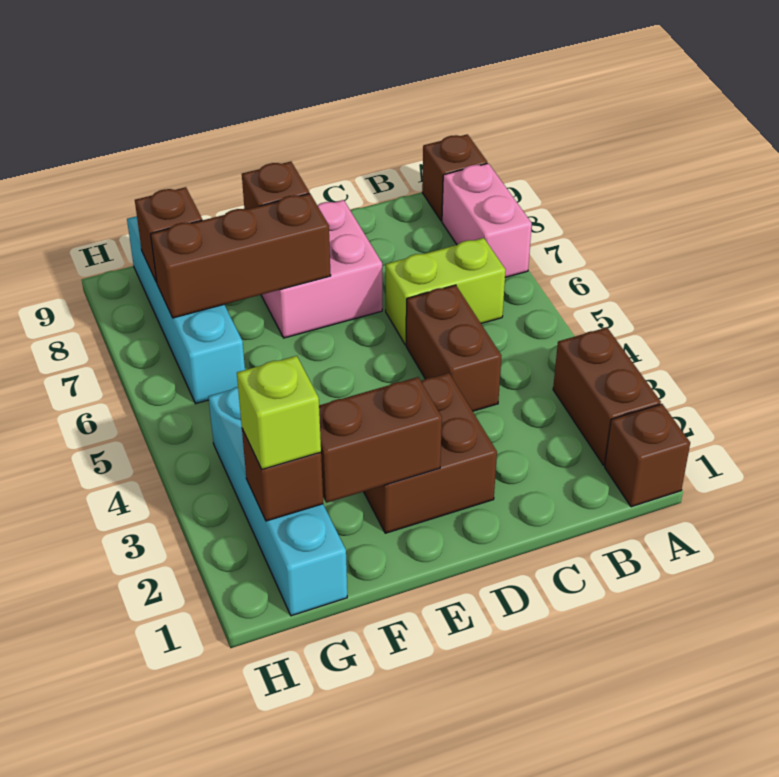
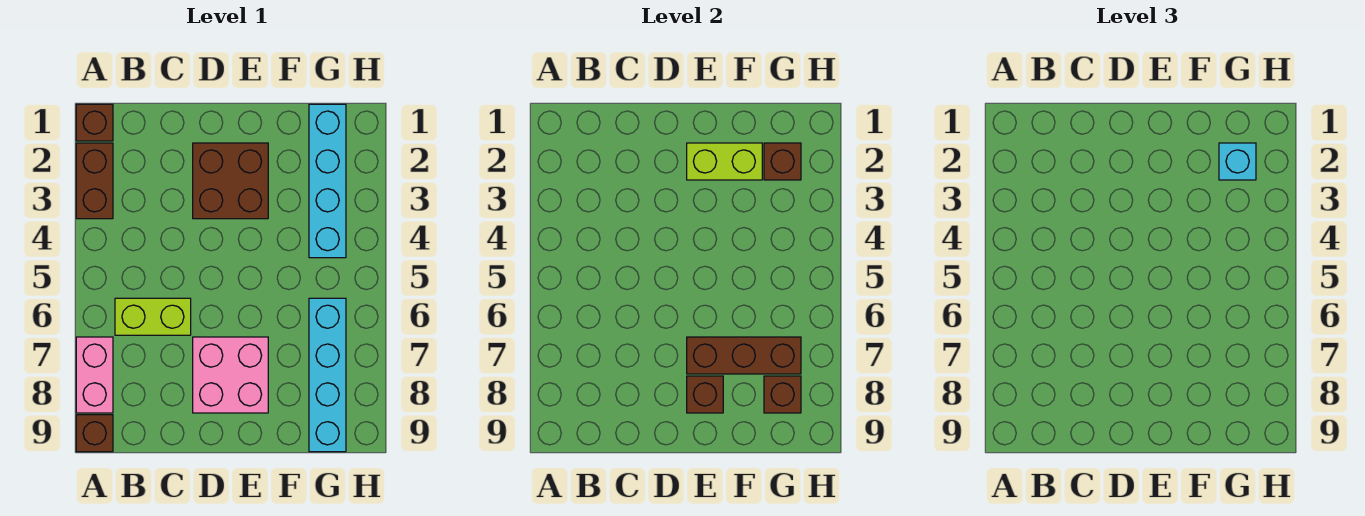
brown brick C4:C5 level 1 -> none
brown brick E2:F2 level 2 -> lime brick E2:F2 level 2
lime brick G2 level 3 -> cyan brick G2 level 3

